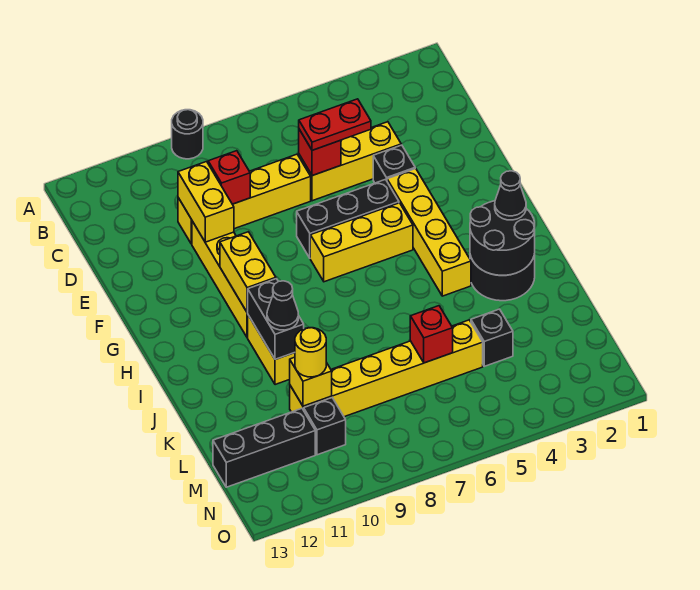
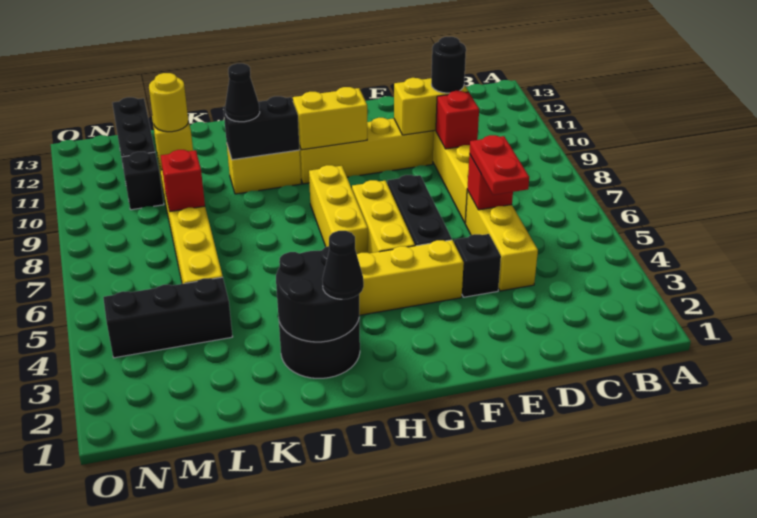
black round brick A9 level 1 -> black round brick D10 level 3
none -> yellow brick H6:H8 level 1
black brick L4 level 1 -> black brick L4:N4 level 1
red brick L6 level 2 -> red brick L8 level 2

